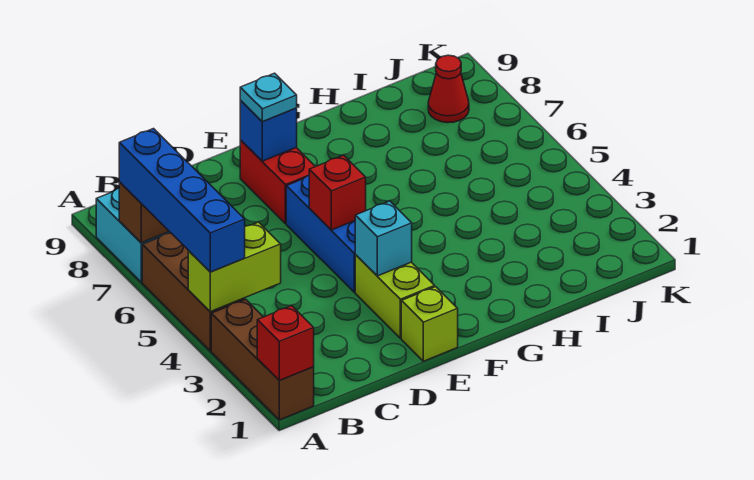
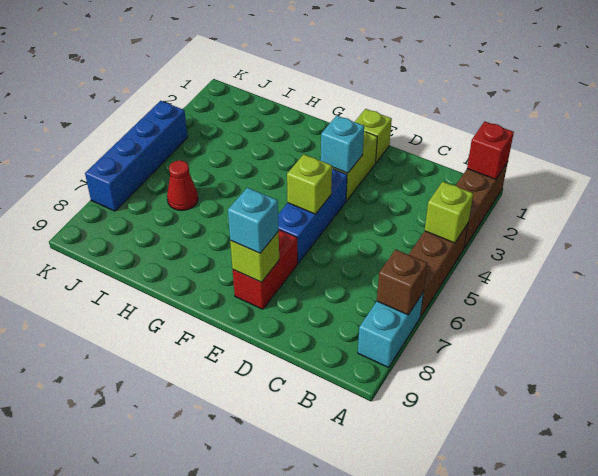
lime brick A4:B4 level 2 -> lime brick A4 level 2
blue brick A4:A7 level 3 -> blue brick K4:K7 level 1
red brick E5 level 2 -> lime brick E5 level 2
blue brick E8 level 2 -> lime brick E8 level 2
cyan plate E8 level 3 -> cyan brick E8 level 3
red cone J8 level 1 -> red cone I6 level 1

